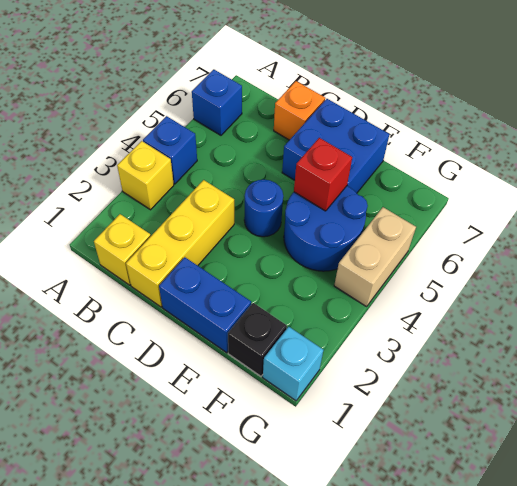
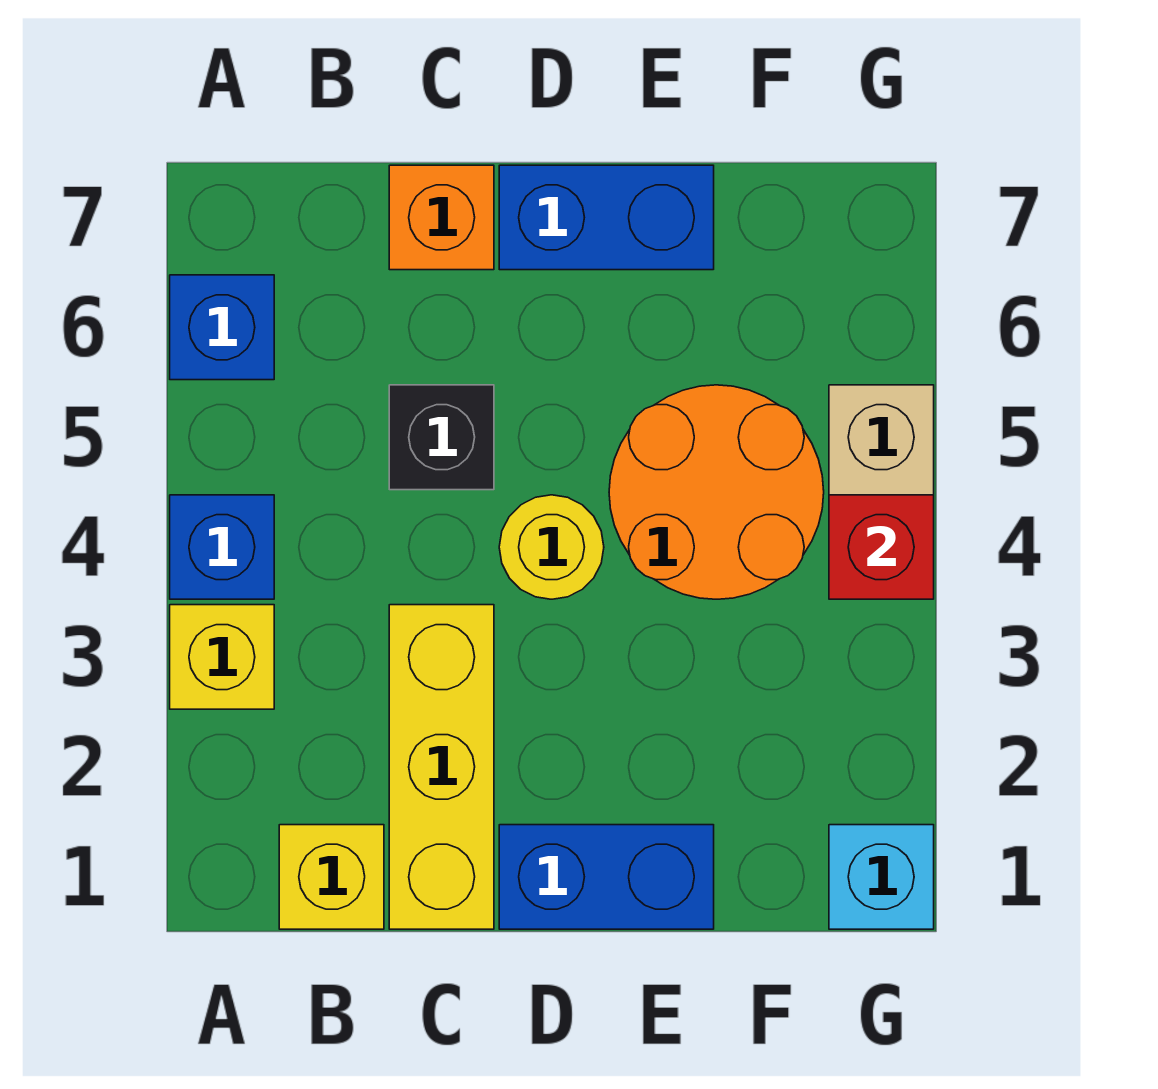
blue round brick D4 level 1 -> yellow round brick D4 level 1
blue brick D6:E7 level 1 -> blue brick D7:E7 level 1
blue round brick E4:F5 level 1 -> orange round brick E4:F5 level 1
red brick E5 level 2 -> red brick G4 level 2
black brick F1 level 1 -> black brick C5 level 1

